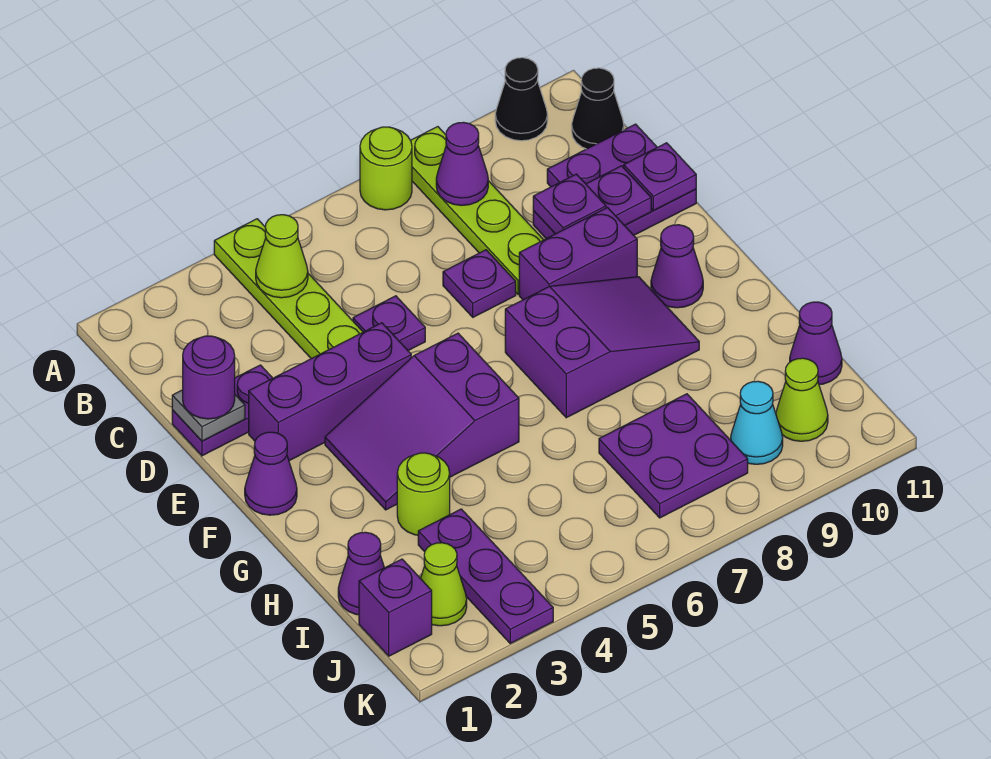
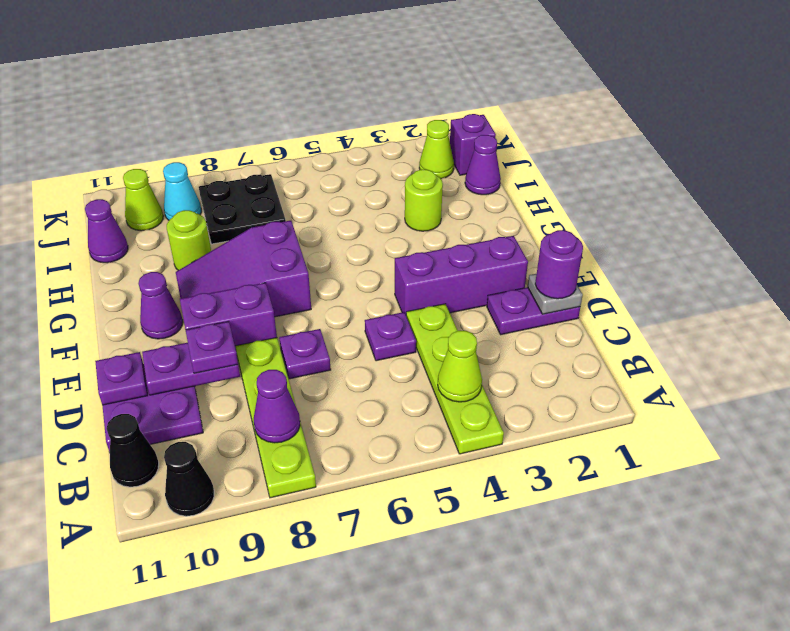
lime round brick A7 level 1 -> lime round brick H9 level 1
purple cone F1 level 1 -> none
purple slope F3:G5 level 1 top 5 -> none
purple plate I3:K3 level 1 -> none
purple plate I7:J8 level 1 -> black plate I7:J8 level 1

